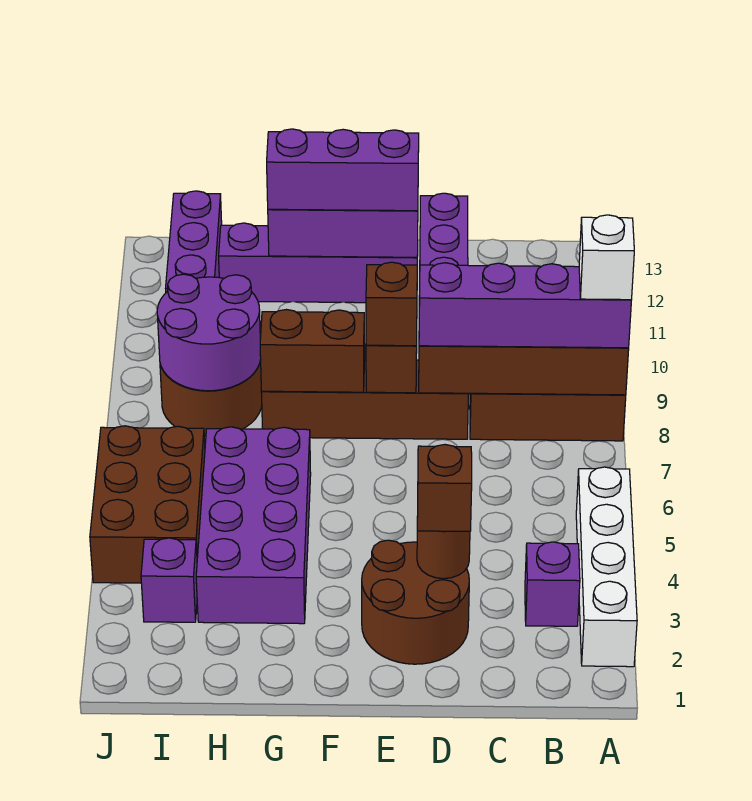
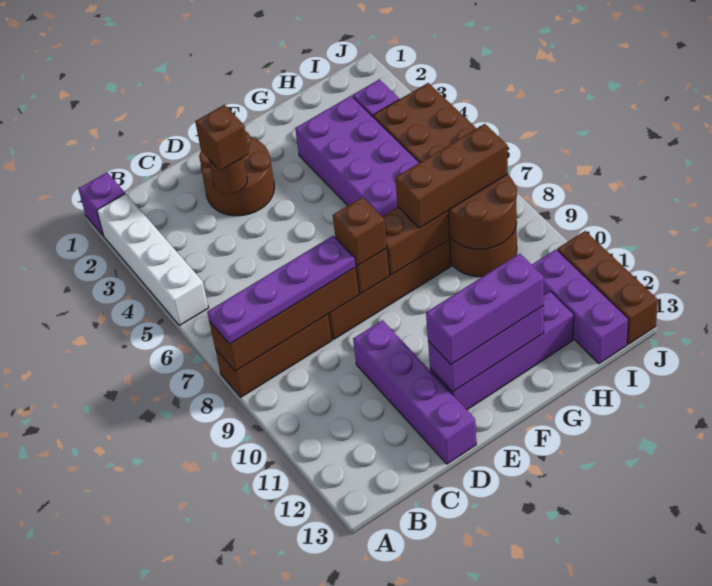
purple brick A8:D8 level 3 -> purple plate A8:D8 level 3
white brick A8 level 4 -> none
purple brick B3 level 1 -> purple brick A1 level 1
none -> brown brick G8:I8 level 3
purple round brick H8:I9 level 2 -> brown round brick H8:I9 level 2
none -> brown brick J11:J13 level 1

